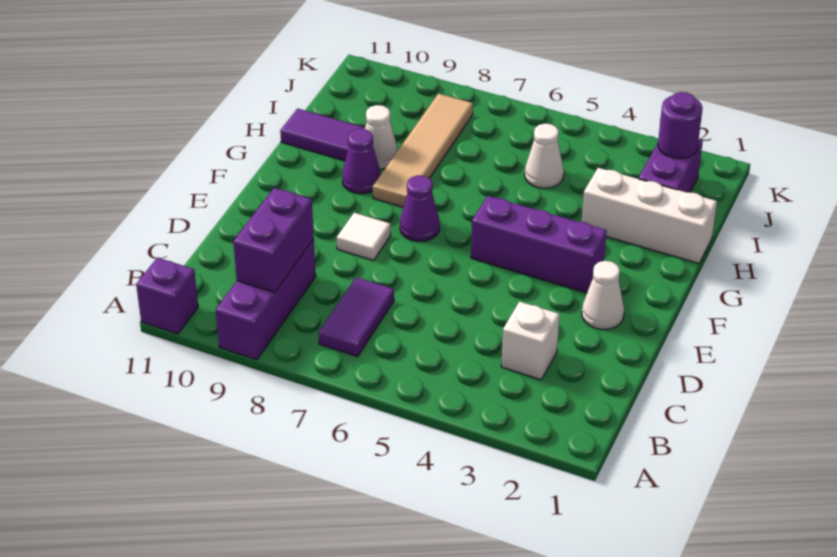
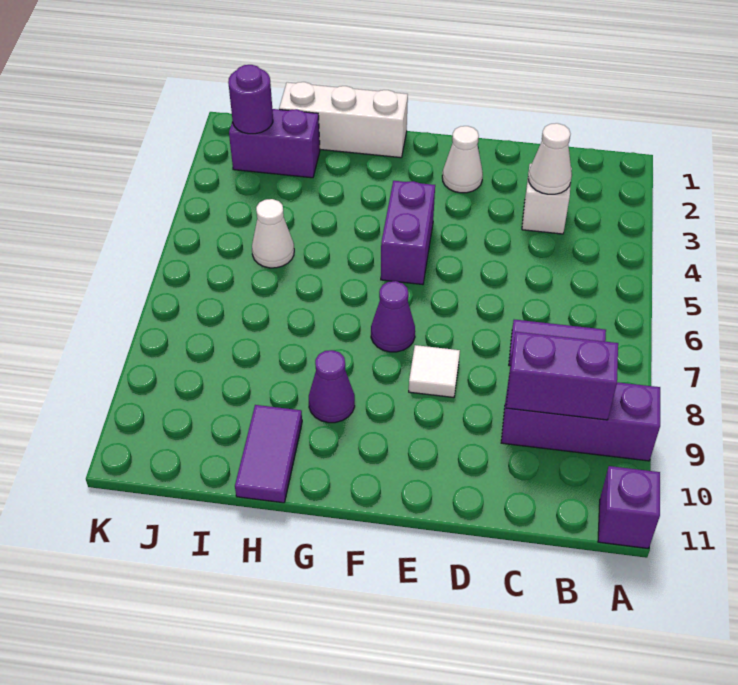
purple brick F3:F5 level 1 -> purple brick F4:F5 level 1
tan tile G8:J8 level 1 -> none
white brick H1:H3 level 1 -> white brick G1:I1 level 1
white cone H9 level 1 -> white cone C3 level 2

